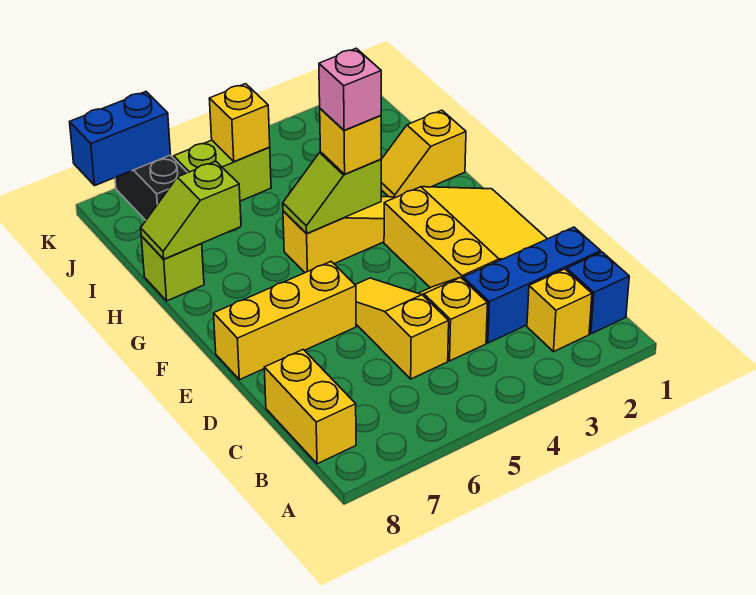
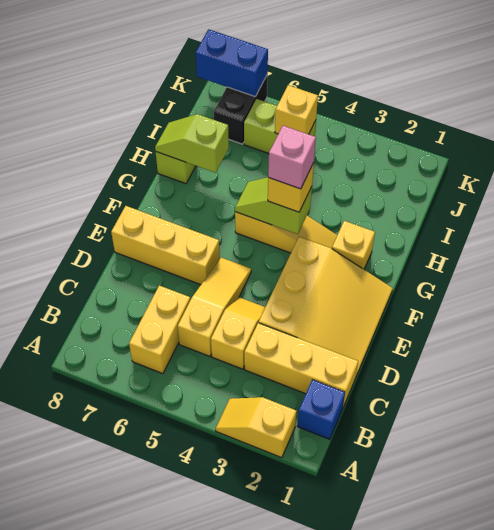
yellow brick B2 level 1 -> yellow brick G2 level 1
yellow brick B8:C8 level 1 -> yellow brick B6:C6 level 1
blue brick C1:C3 level 1 -> yellow brick C1:C3 level 1
yellow slope H1:H2 level 1 top 1 -> yellow slope A2:A3 level 1 top 2

